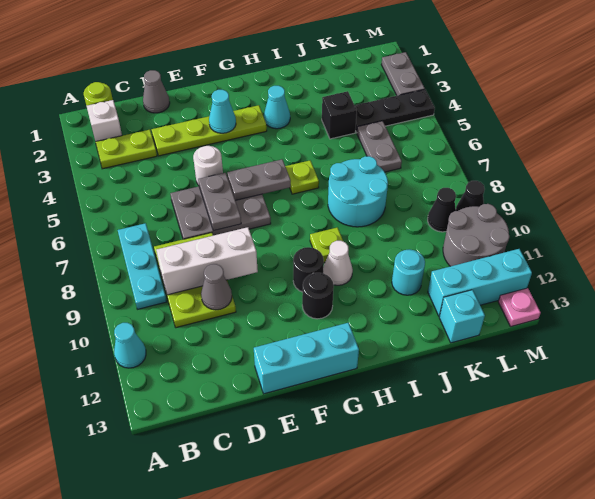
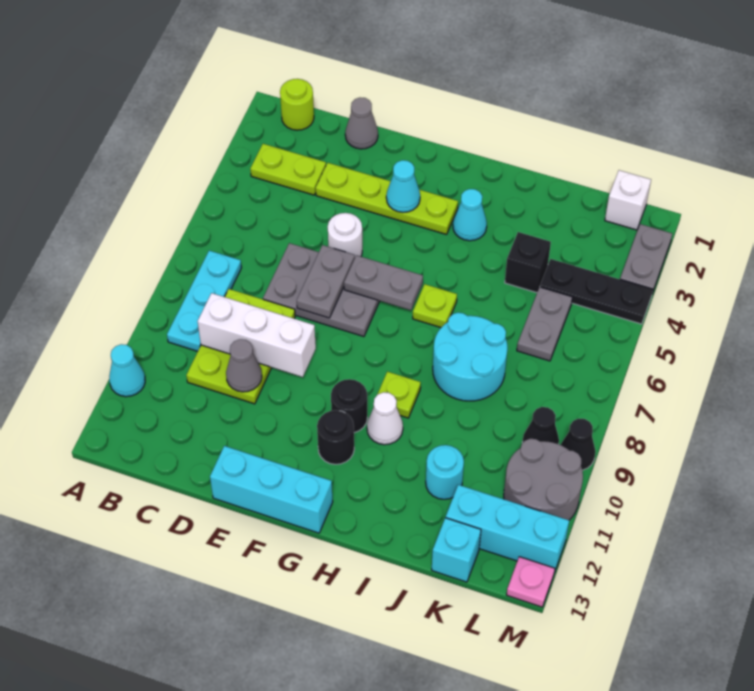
white brick B2 level 1 -> white brick L1 level 1

